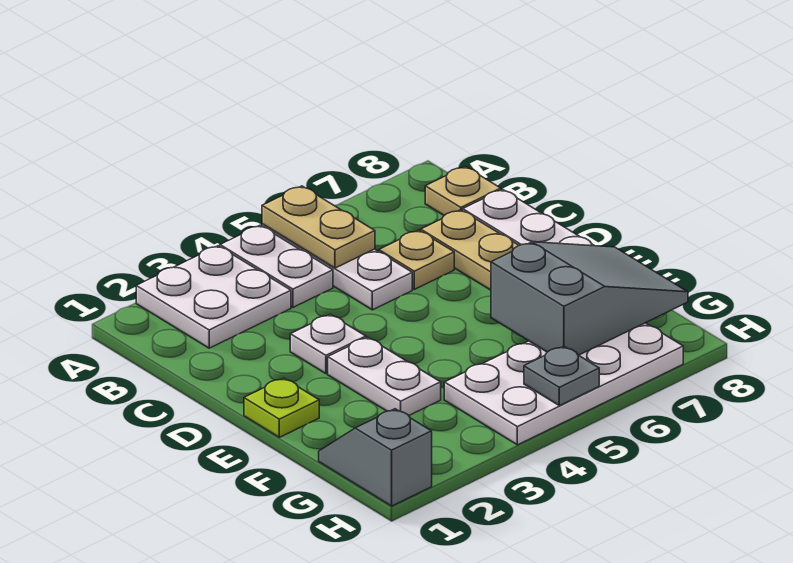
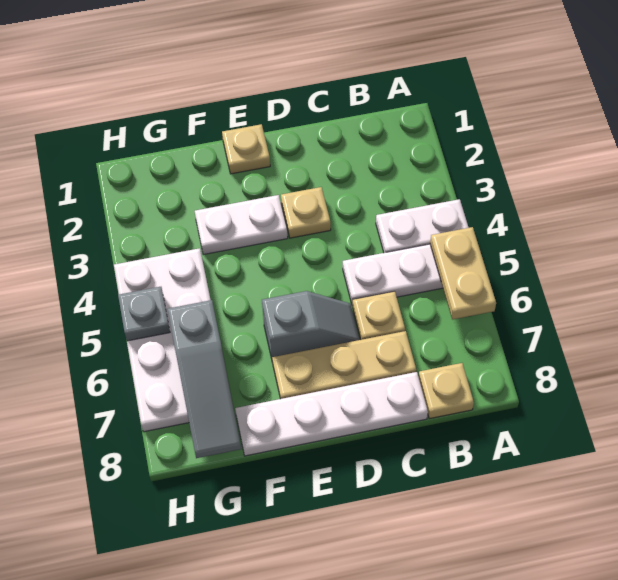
white plate A2:B3 level 1 -> none
tan plate A5:B5 level 2 -> tan plate A5:A6 level 2
white plate D3 level 1 -> tan plate D3 level 1
lime plate E1 level 1 -> tan plate E1 level 1
grey slope F6:G8 level 2 top 6 -> grey slope G6:G8 level 2 top 6
grey slope G1:H1 level 1 top H -> grey slope D6:E6 level 1 top E

